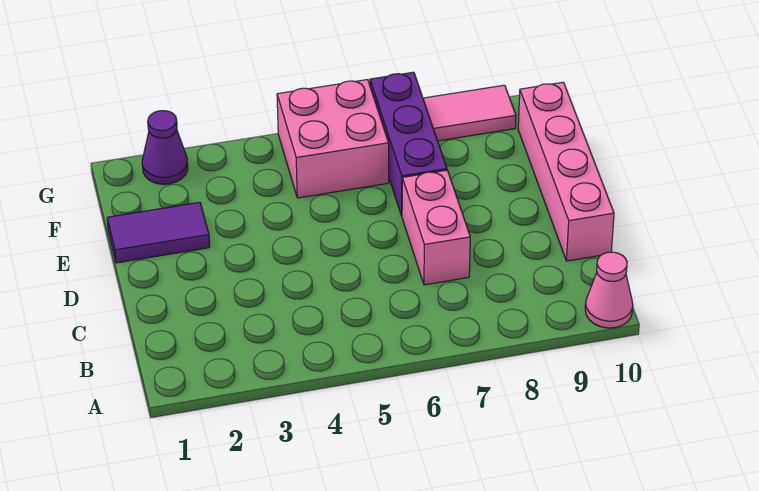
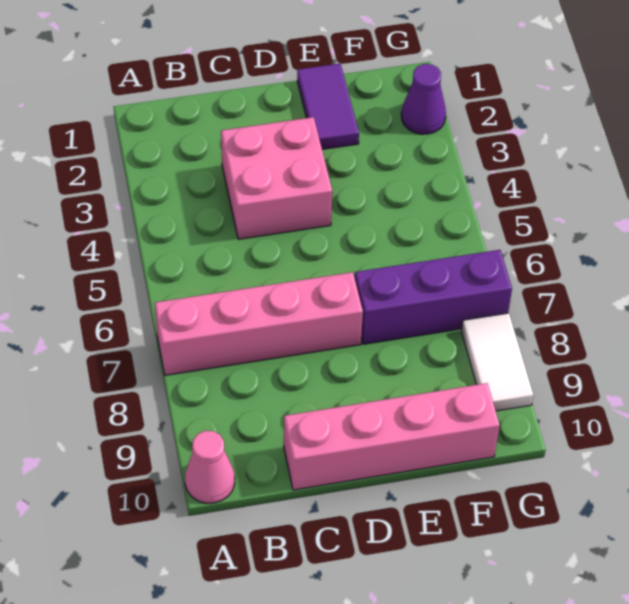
pink brick C7:D7 level 1 -> pink brick A7:D7 level 1
pink brick F5:G6 level 1 -> pink brick C3:D4 level 1
pink tile G8:G9 level 1 -> white tile G8:G9 level 1

